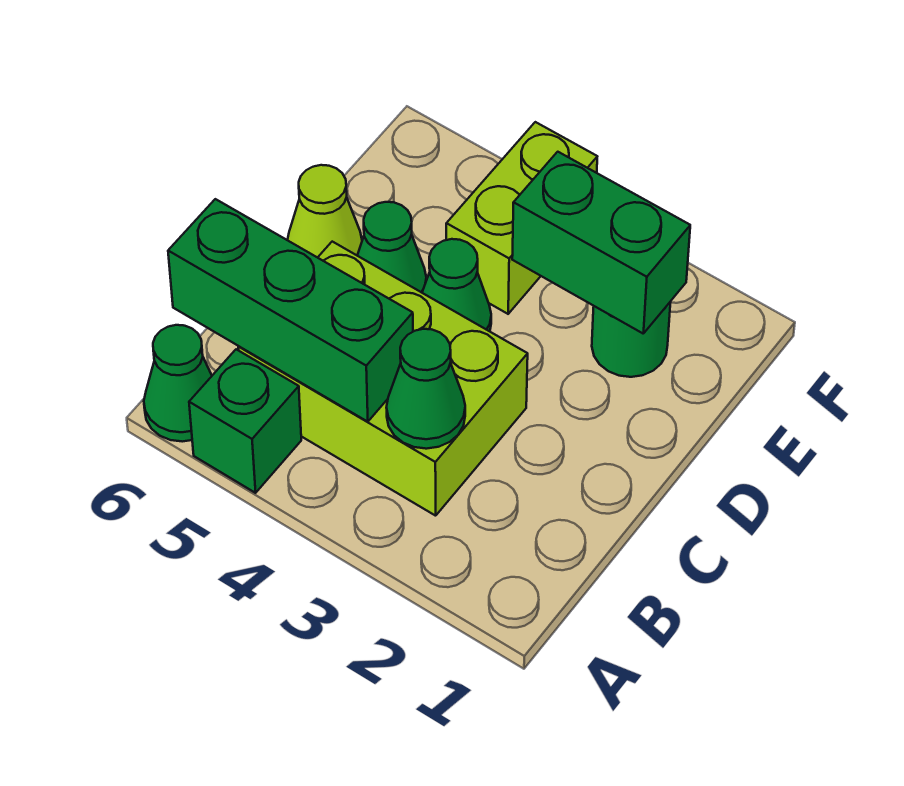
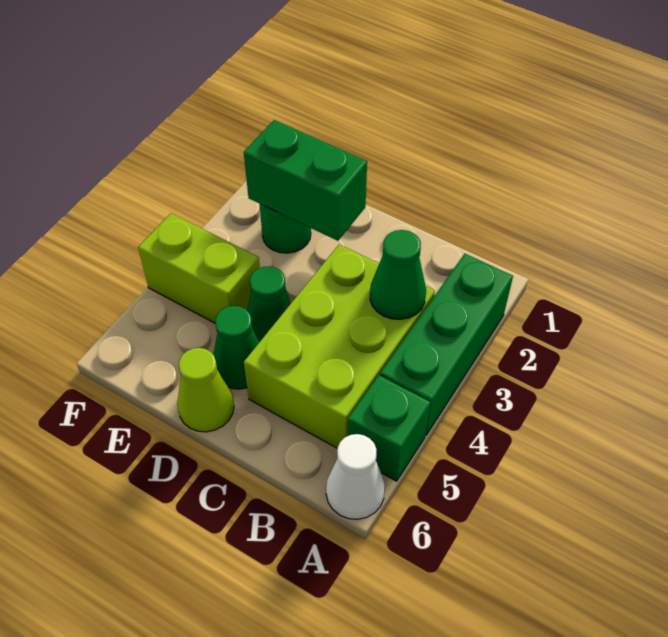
green cone A6 level 1 -> white cone A6 level 1
green brick B4:B6 level 2 -> green brick A2:A4 level 1
green brick E2:E3 level 2 -> green brick D2:E2 level 2

